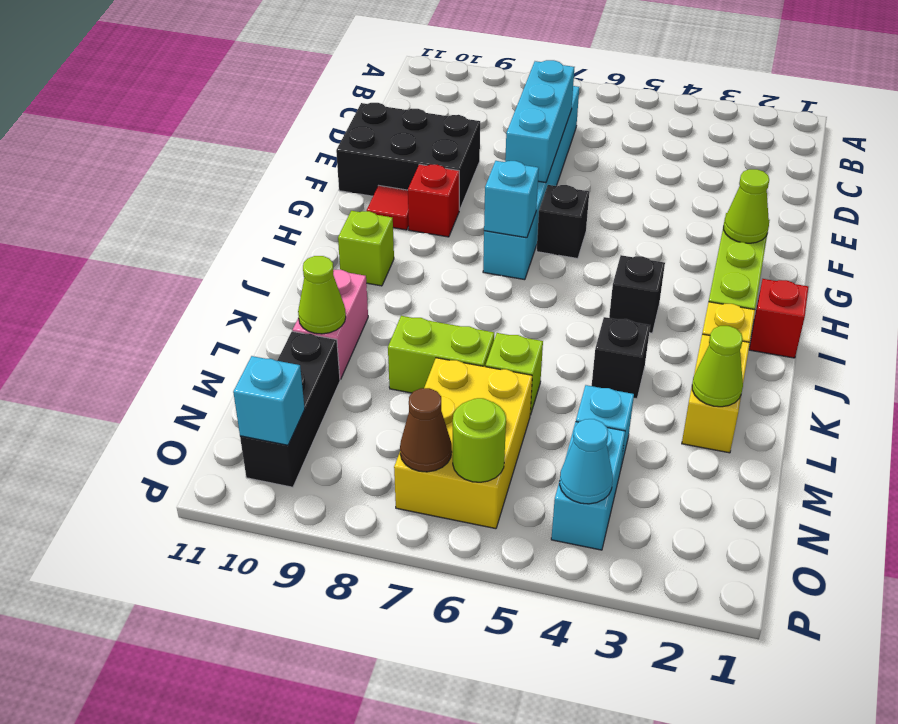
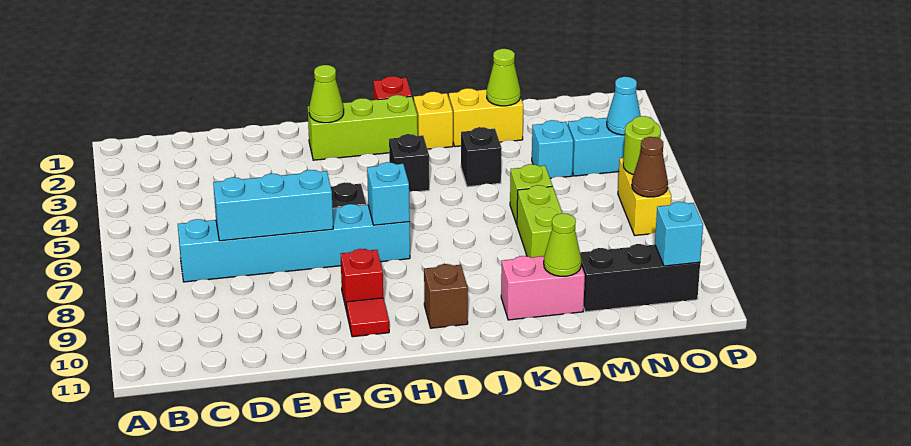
black brick E9:F11 level 1 -> none
lime brick I10 level 1 -> brown brick I10 level 1
yellow brick M6:O7 level 1 -> yellow brick O6:O7 level 1

